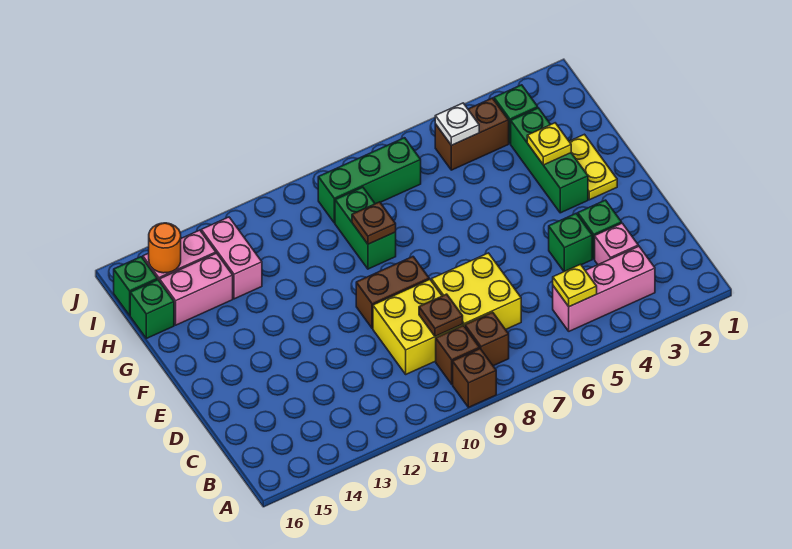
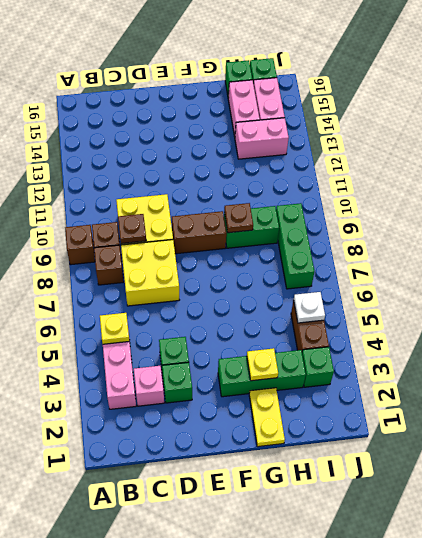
brown brick E9:E10 level 1 -> brown brick E9:F9 level 1
yellow plate F2:G2 level 1 -> yellow plate G1:G2 level 1
orange round brick I15 level 2 -> none

